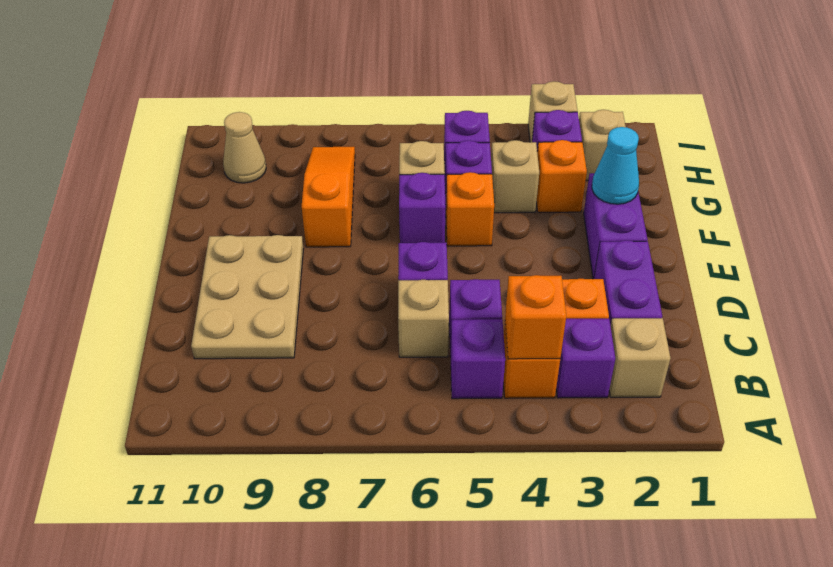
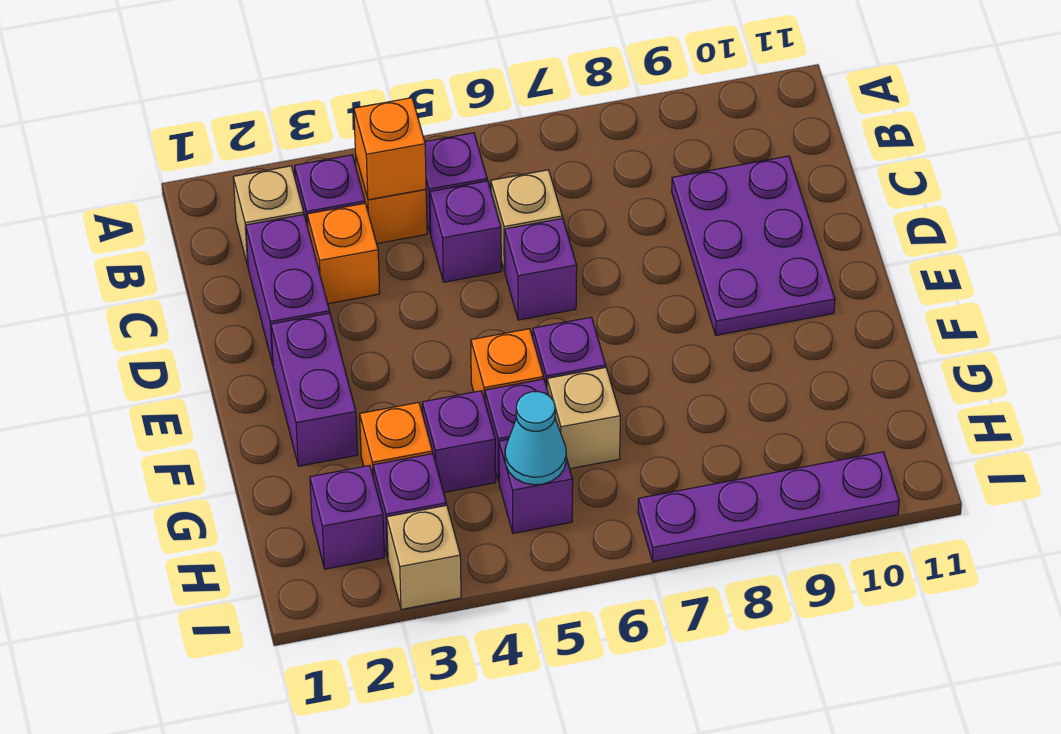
tan plate C9:E10 level 1 -> purple plate C9:E10 level 1
cyan cone F2 level 2 -> cyan cone H5 level 2
orange slope F8:H8 level 1 top F -> none
tan brick G4 level 1 -> purple brick G4 level 1
tan brick H2 level 1 -> purple brick H2 level 1
tan cone H10 level 1 -> none
none -> purple plate I7:I10 level 1

